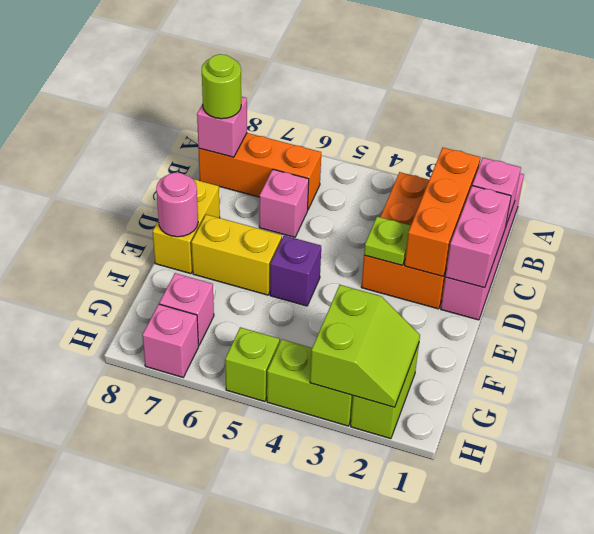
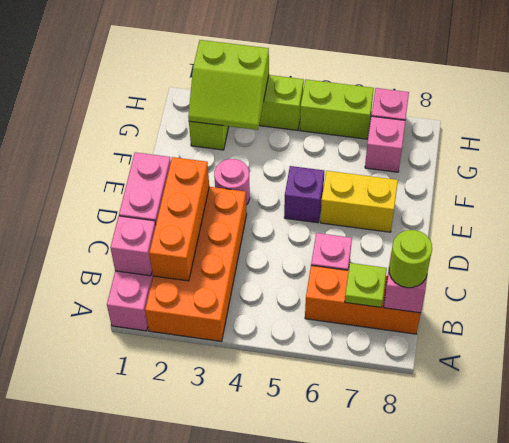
orange brick B2:D3 level 1 -> orange brick A2:D3 level 1
lime plate D3 level 2 -> lime plate B7 level 2
yellow brick D8:E8 level 1 -> none
pink round brick E8 level 2 -> pink round brick E3 level 1
lime slope G2:H3 level 2 top 3 -> lime slope G2:H3 level 2 top H
lime brick H5 level 1 -> lime brick H5:H6 level 1

